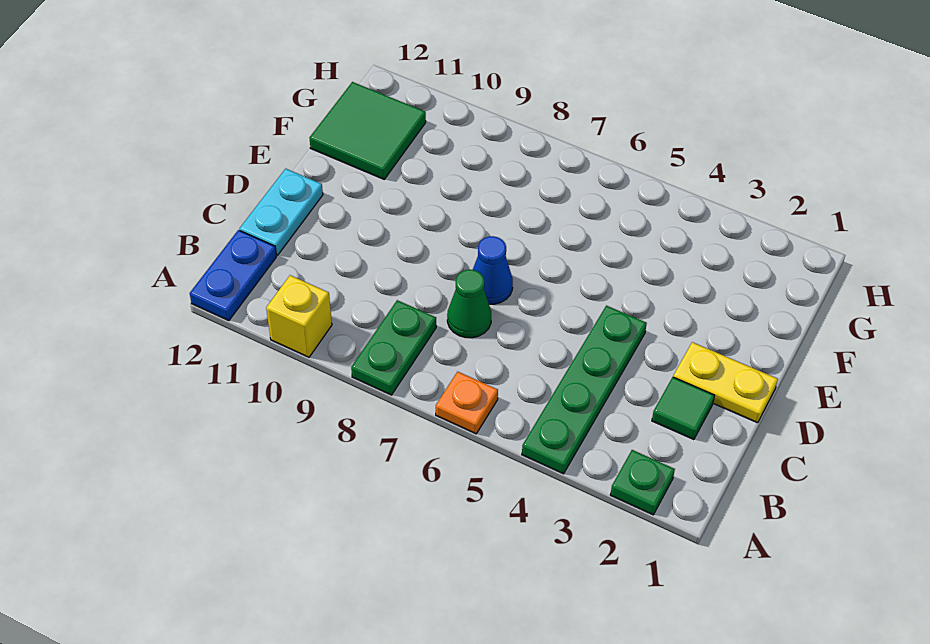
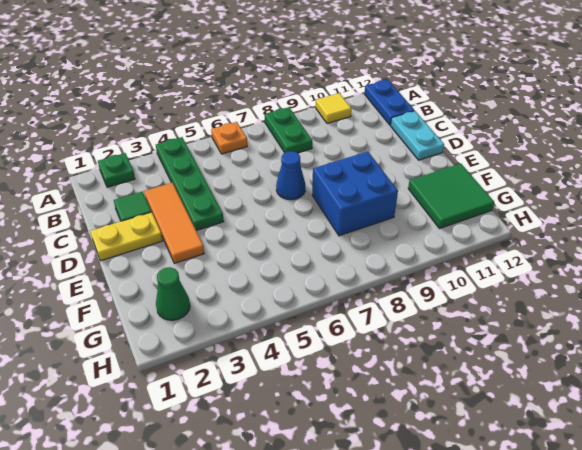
yellow brick A10 level 1 -> yellow tile A10 level 1
none -> orange tile C3:E3 level 1
green cone C7 level 1 -> green cone G2 level 1
none -> blue brick E8:F9 level 1

